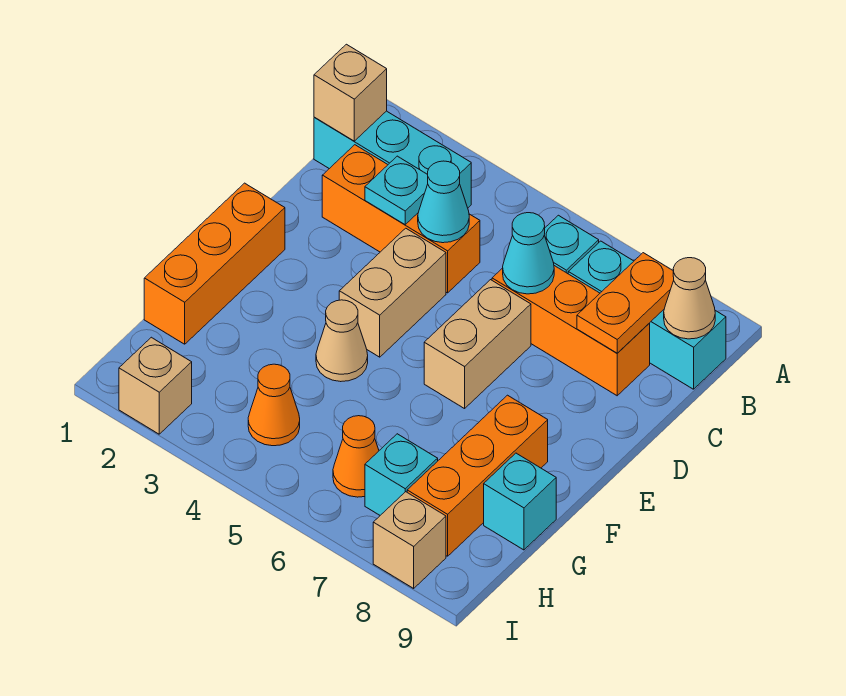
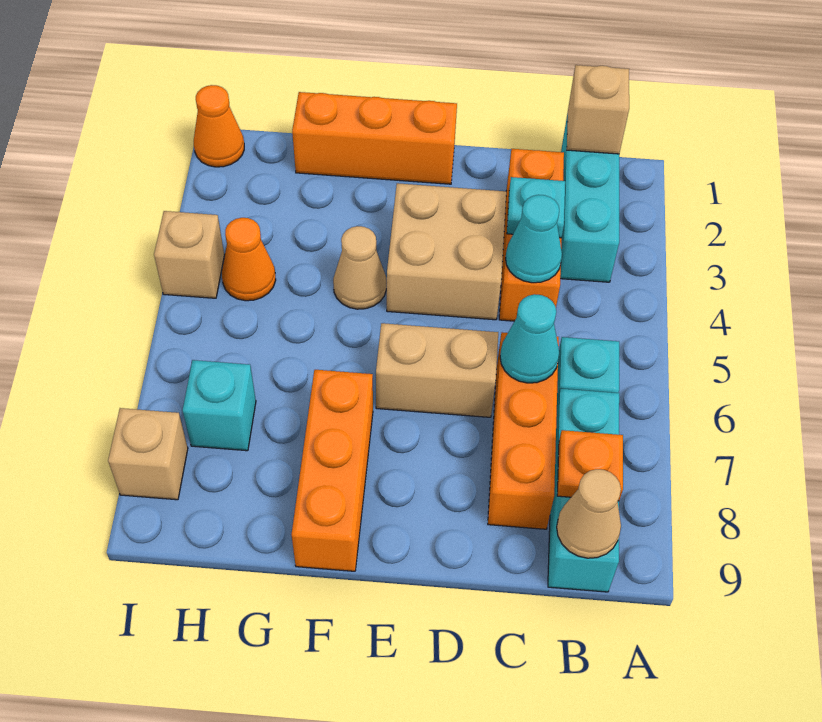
orange plate B8:C8 level 2 -> orange plate B8 level 2
tan brick D4:E4 level 1 -> tan brick D3:E4 level 1
orange brick F8:H8 level 1 -> orange brick F7:F9 level 1
cyan brick G9 level 1 -> none
orange cone H6 level 1 -> orange cone I1 level 1
tan brick I2 level 1 -> tan brick I4 level 1

